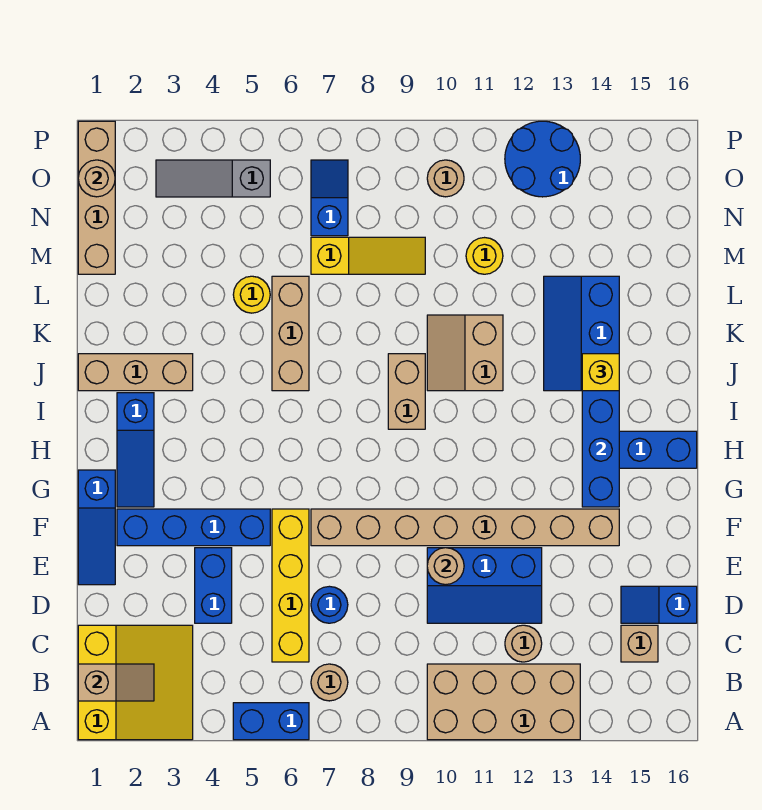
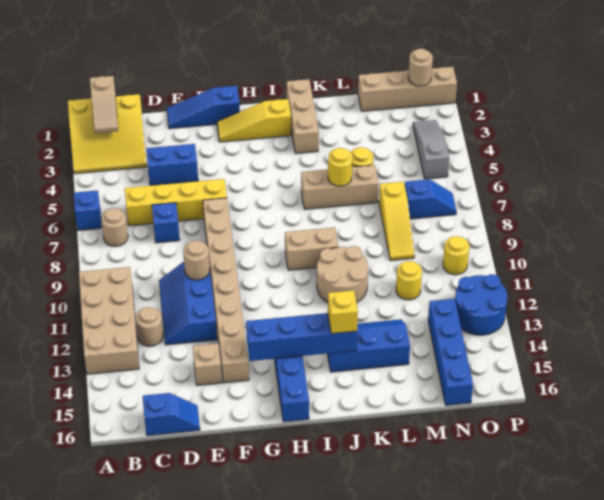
blue brick A5:A6 level 1 -> blue brick A6 level 1
tan brick C15 level 1 -> tan brick E14 level 1
blue round brick D7 level 1 -> blue brick D7 level 1
blue slope D15:D16 level 1 top 16 -> blue slope C16:D16 level 1 top C
blue brick F2:F5 level 1 -> blue brick N13:N16 level 1
blue slope G2:I2 level 1 top I -> yellow slope G2:I2 level 1 top I
tan slope J10:K11 level 1 top 11 -> tan round brick J10:K11 level 1
none -> yellow round brick K6 level 2
tan round brick O10 level 1 -> yellow round brick O10 level 1

